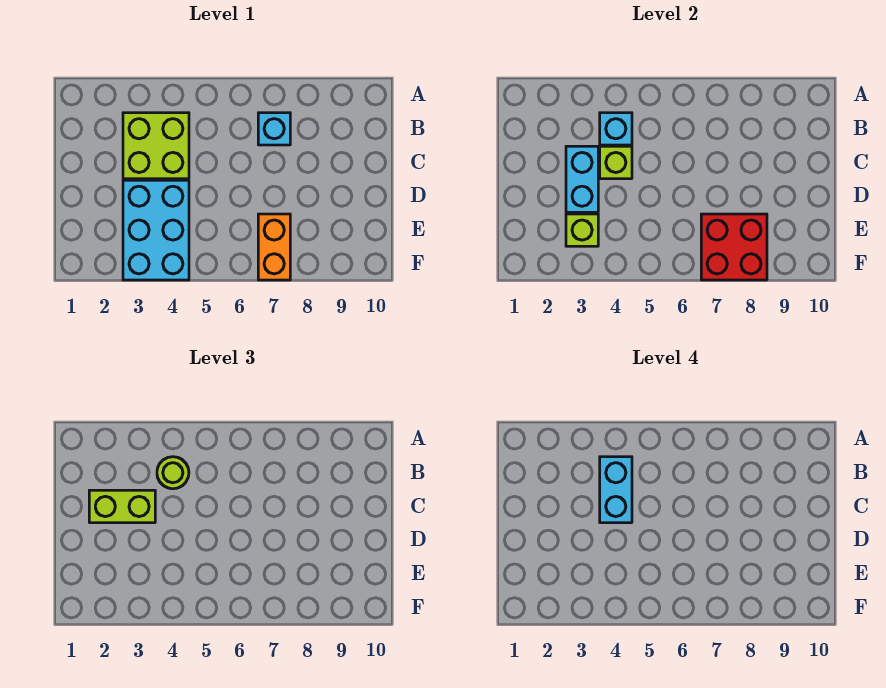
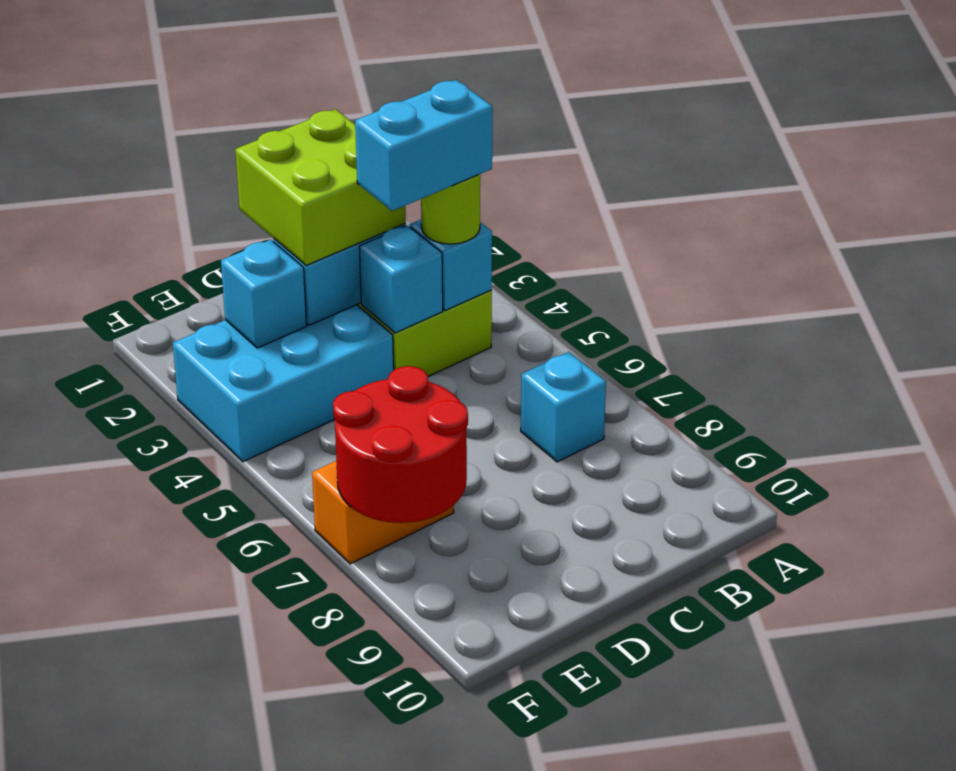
lime brick C2:C3 level 3 -> lime brick C2:D3 level 3
lime brick C4 level 2 -> cyan brick C4 level 2
lime brick E3 level 2 -> cyan brick E3 level 2
red brick E7:F8 level 2 -> red round brick E7:F8 level 2

